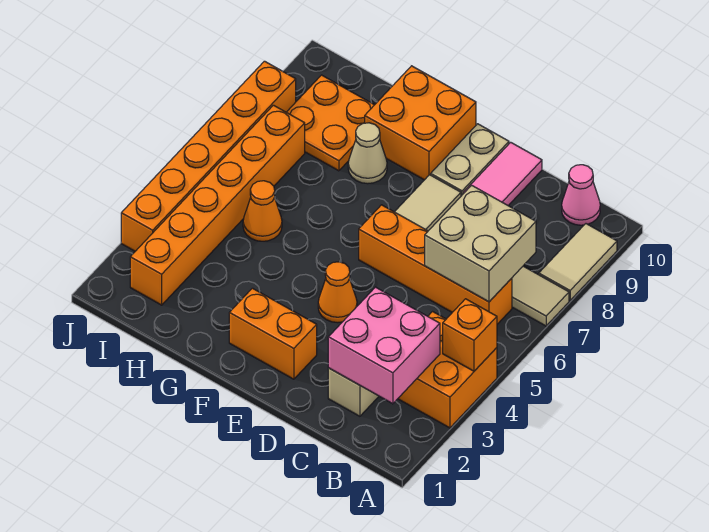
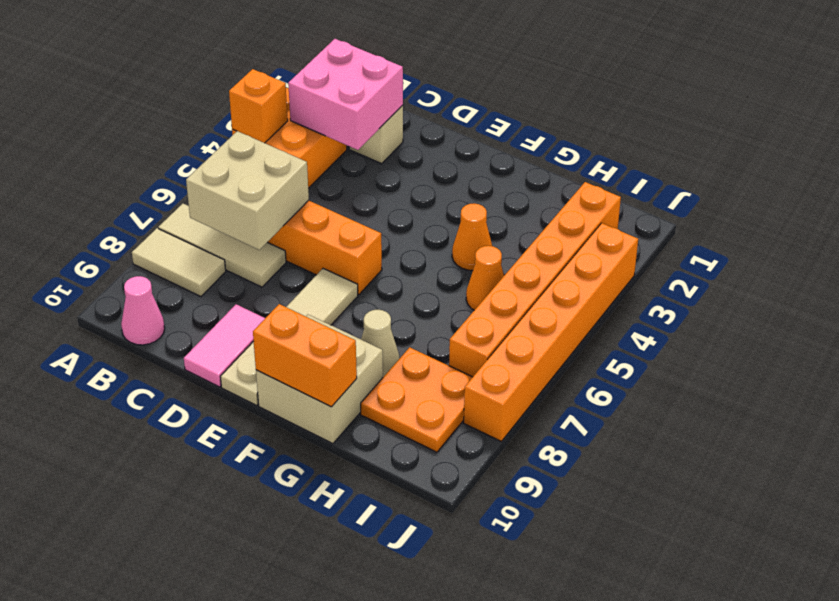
tan tile A8:A9 level 1 -> tan tile A8:B8 level 1
orange brick E2:F2 level 1 -> orange brick F10:G10 level 2
orange cone E4 level 1 -> orange cone G4 level 1
orange brick F9:G10 level 1 -> tan brick F9:G10 level 1

